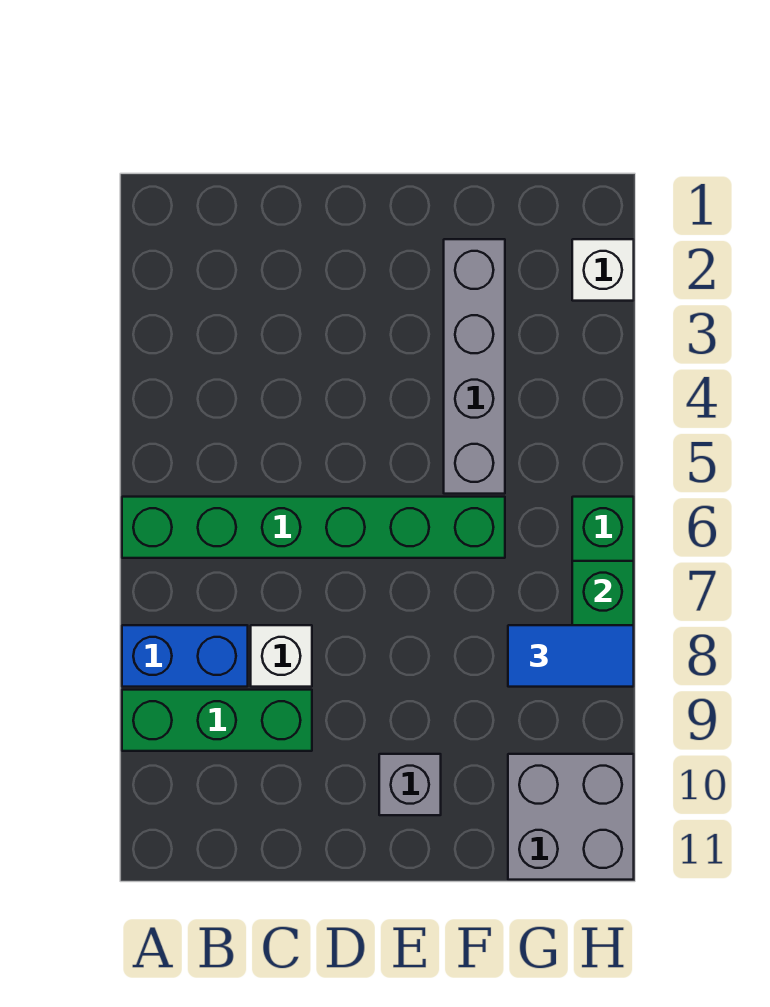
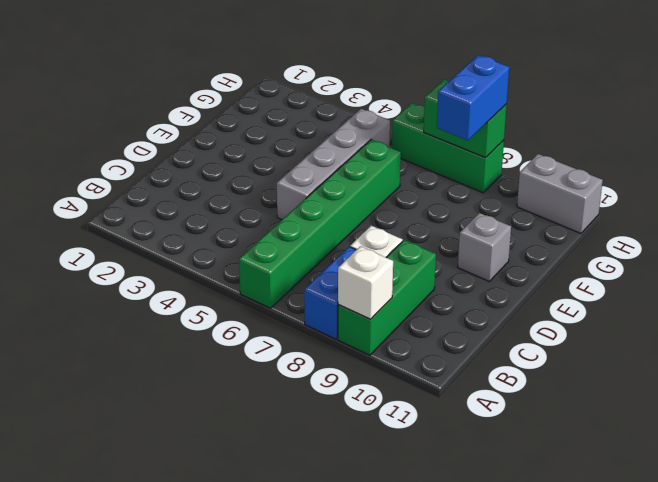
grey brick F2:F5 level 1 -> grey brick D5:G5 level 1
blue tile G8:H8 level 3 -> blue brick G8:H8 level 3
grey brick G10:H11 level 1 -> grey brick H10:H11 level 1
white brick H2 level 1 -> white brick A9 level 2

